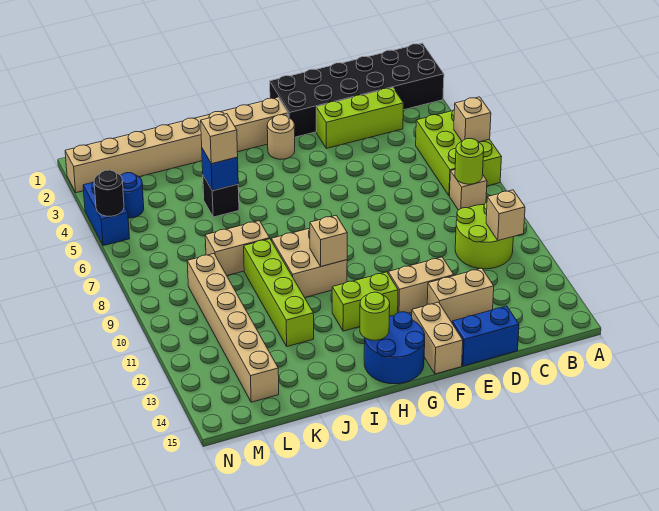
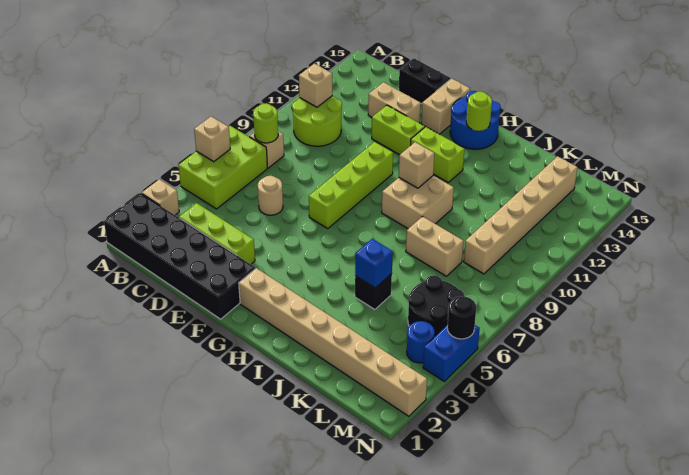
blue brick D15:E15 level 1 -> black brick D15:E15 level 1
tan brick E12:F12 level 1 -> lime brick E12:F12 level 1
tan round brick G3 level 1 -> tan round brick D6 level 1
tan brick J5 level 3 -> tan brick A3 level 1
lime brick J9:J12 level 1 -> lime brick F7:F10 level 1
none -> black round brick L5:M6 level 1

